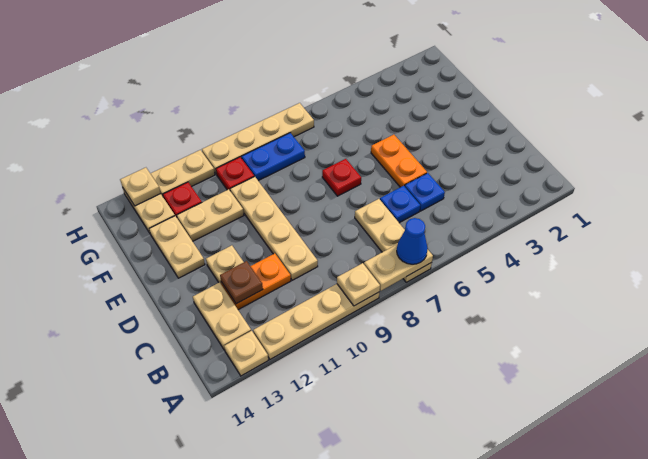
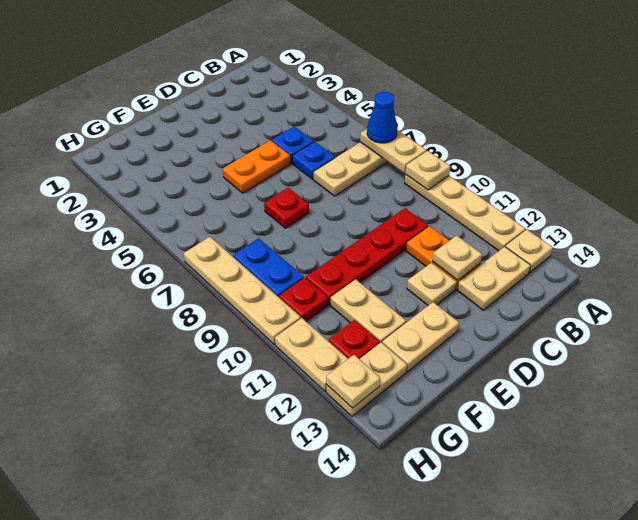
tan plate C10:F10 level 1 -> red plate C10:F10 level 1
brown plate C12 level 2 -> tan plate C12 level 2

